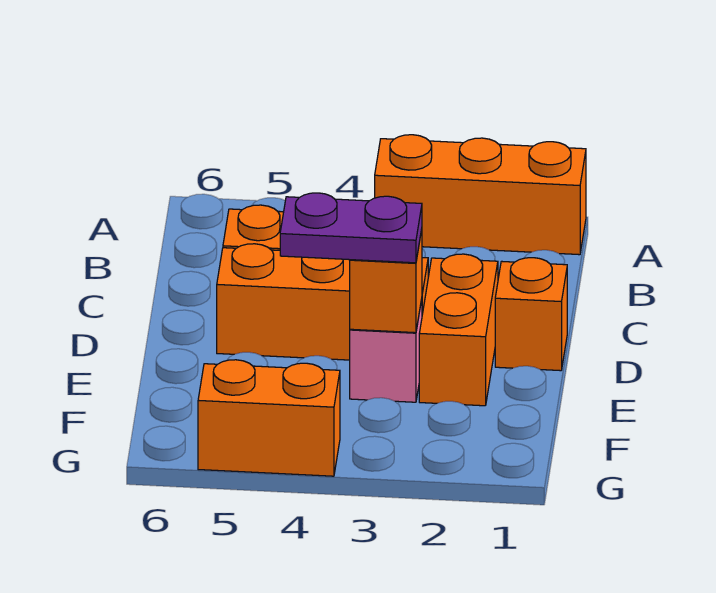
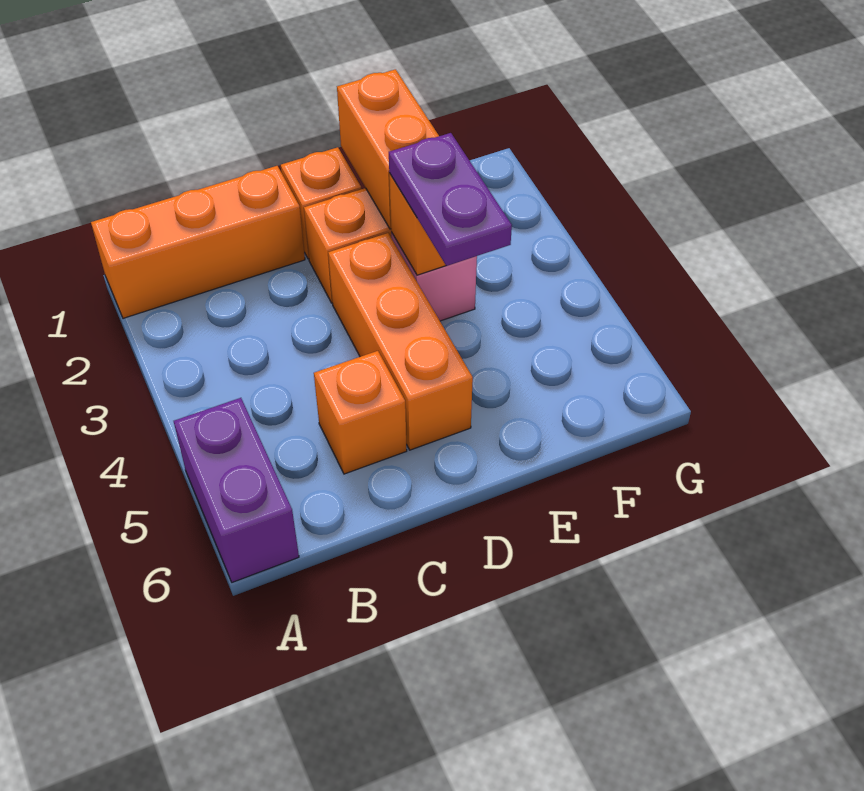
orange brick A1:A3 level 1 -> orange brick A1:C1 level 1
none -> purple brick A5:A6 level 1
orange brick G4:G5 level 1 -> orange brick E1:E2 level 2

